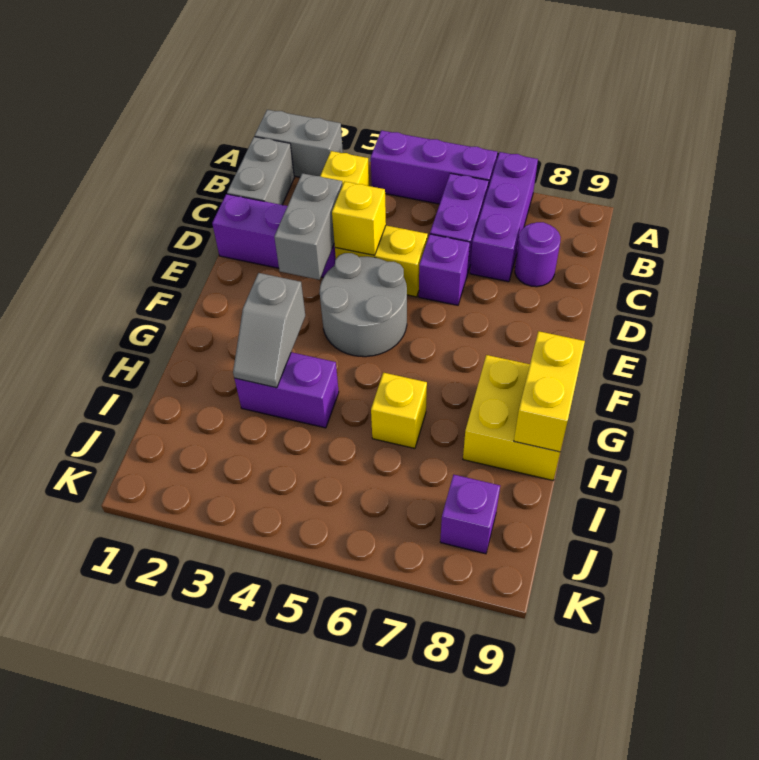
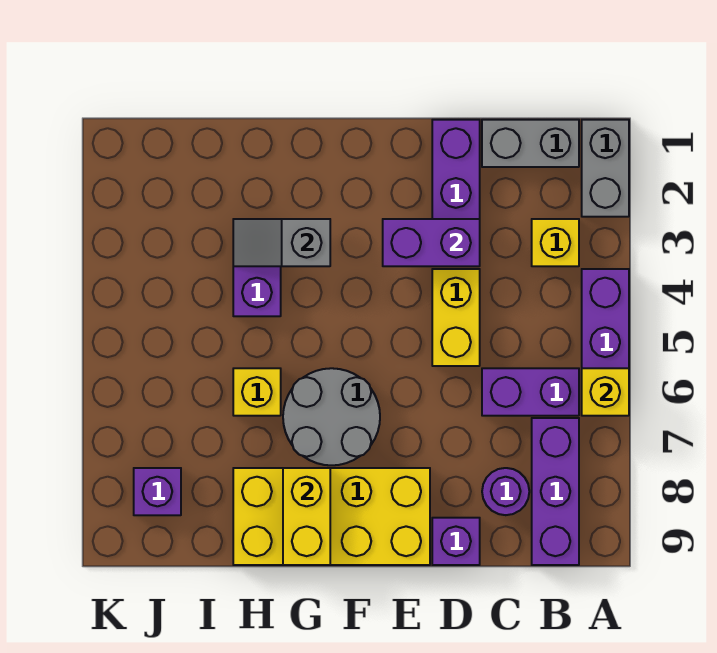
purple brick A7:C7 level 1 -> purple brick B7:B9 level 1
grey brick D3:E3 level 2 -> purple brick D3:E3 level 2
yellow brick D4 level 2 -> yellow brick A6 level 2
purple brick D6 level 1 -> purple brick D9 level 1
grey round brick E4:F5 level 1 -> grey round brick F6:G7 level 1
yellow brick G8:H9 level 1 -> yellow brick E8:H9 level 1
yellow brick G9:H9 level 2 -> yellow brick G8:G9 level 2

